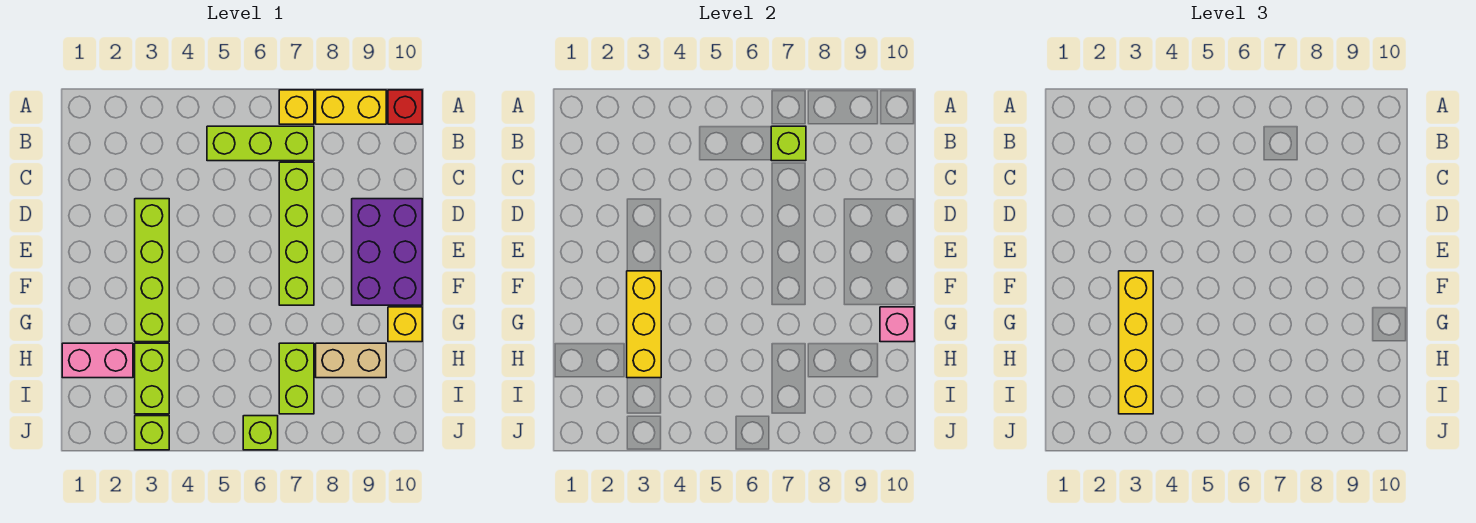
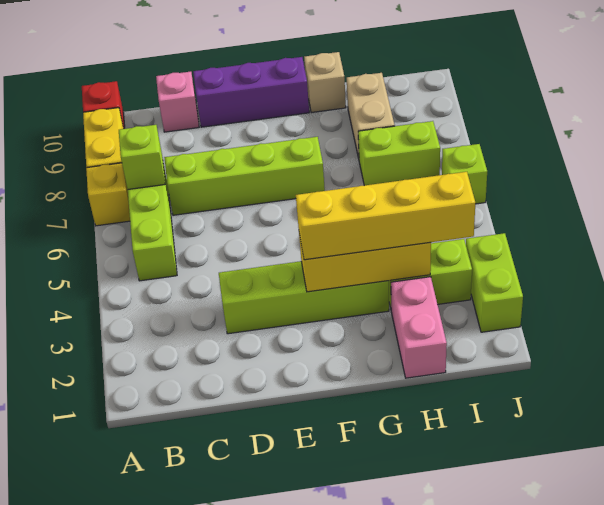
purple brick D9:F10 level 1 -> purple brick D10:F10 level 1
yellow brick G10 level 1 -> tan brick G10 level 1
pink brick G10 level 2 -> pink brick C10 level 1
lime brick J3 level 1 -> lime brick J2:J3 level 1

